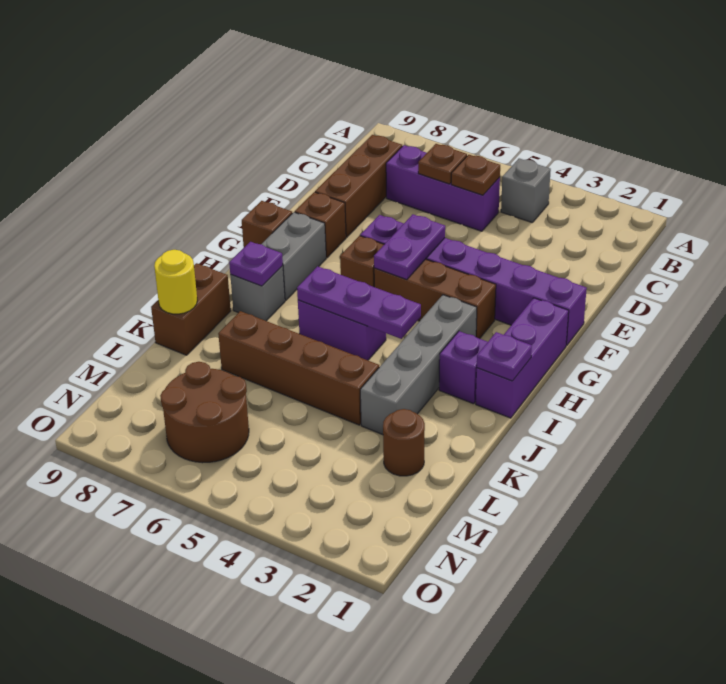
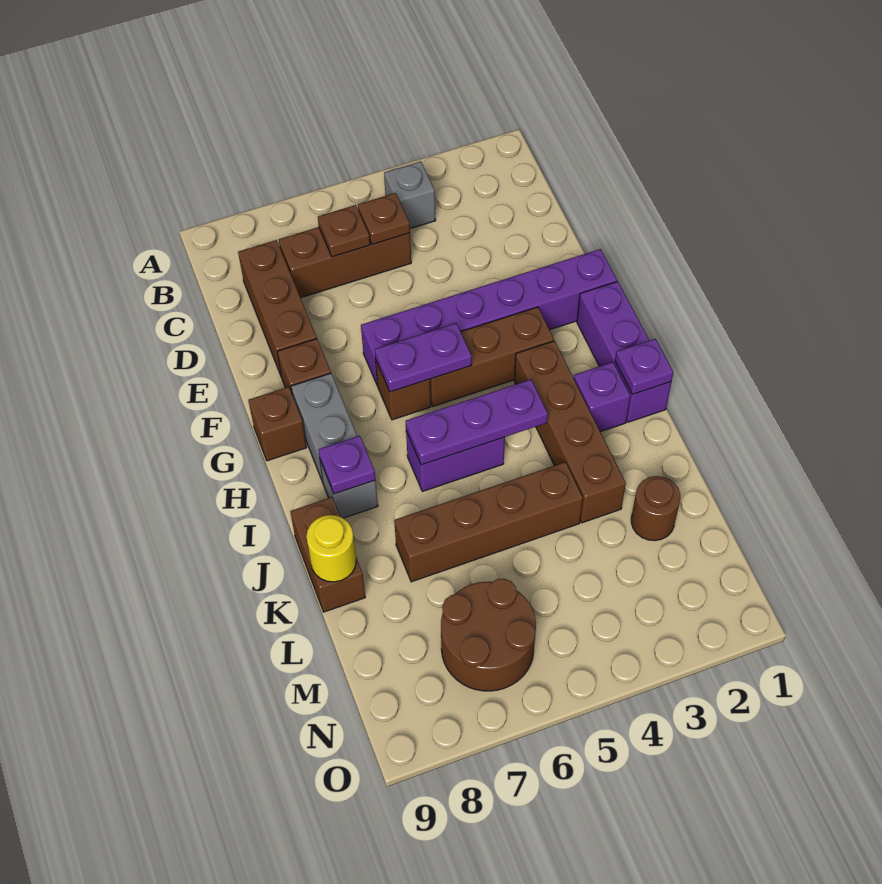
purple brick C5:C7 level 1 -> brown brick C5:C7 level 1
purple plate F5:G5 level 2 -> purple plate G5:G6 level 2
grey brick H3:K3 level 1 -> brown brick H3:K3 level 1

